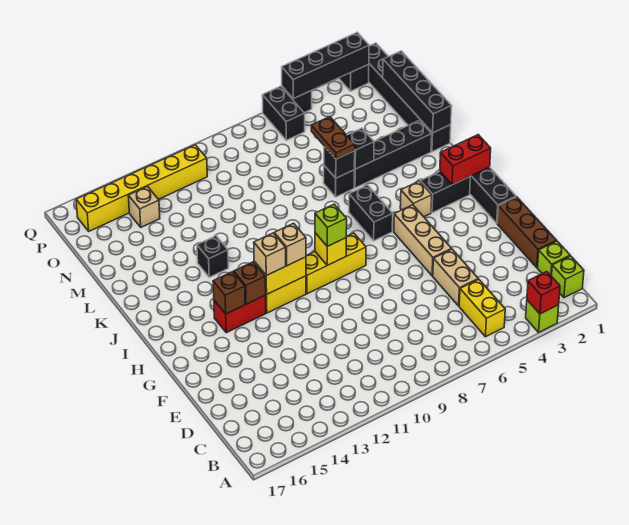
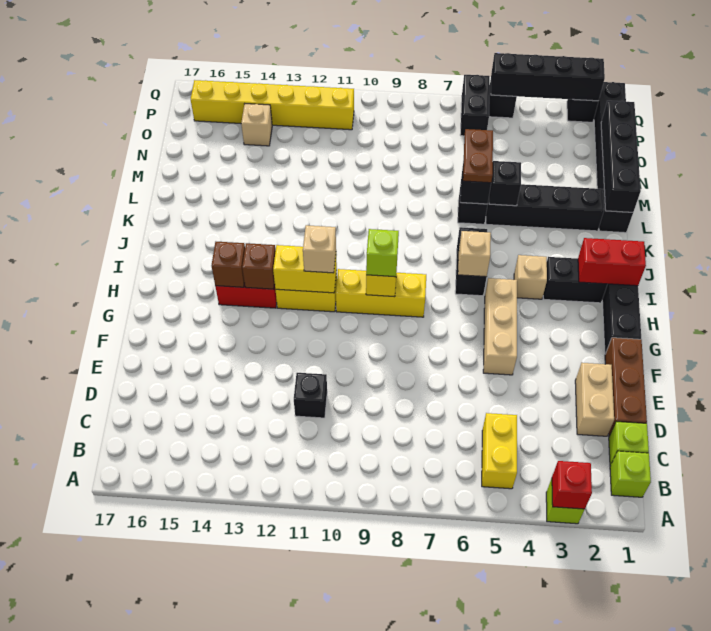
tan brick D5:E5 level 1 -> tan brick D2:E2 level 1
tan brick H12 level 3 -> tan brick I6 level 2
black brick K13 level 1 -> black brick D11 level 1

